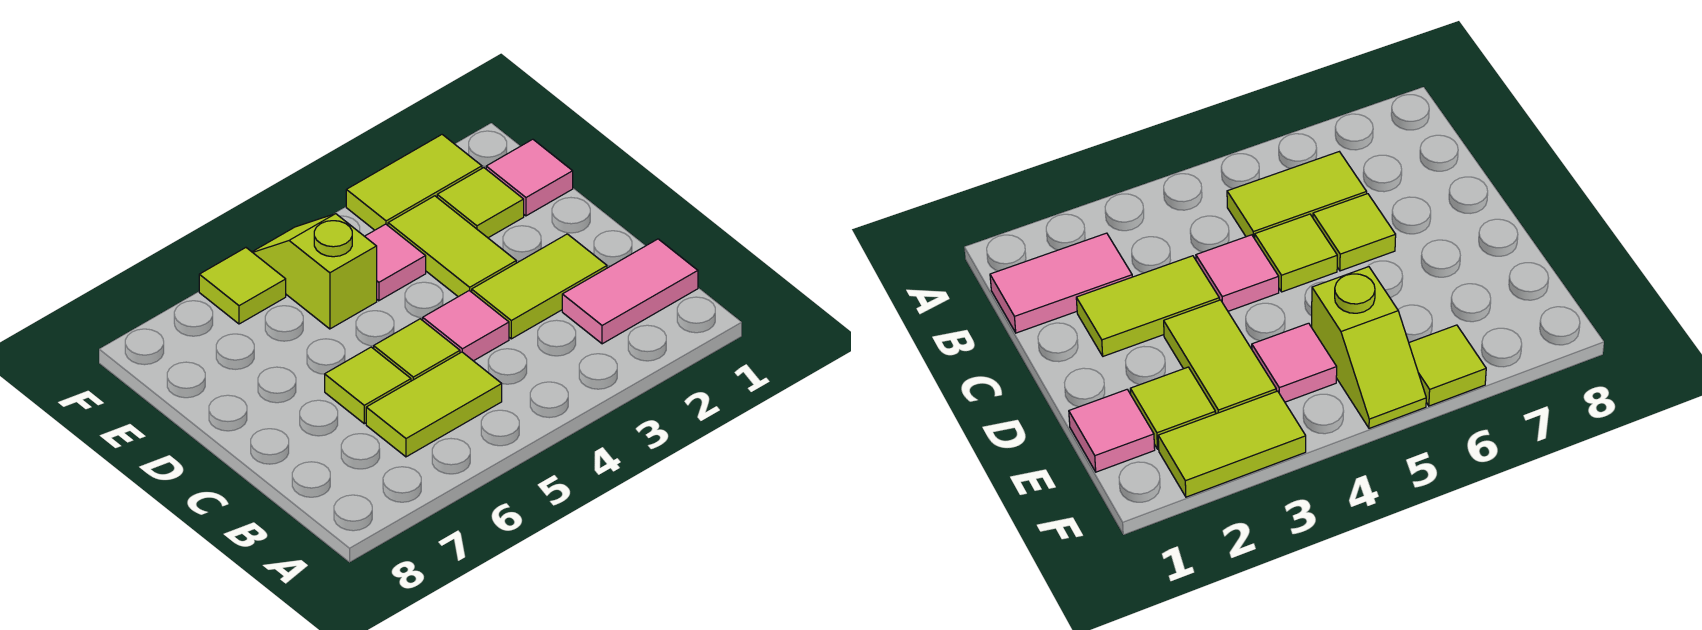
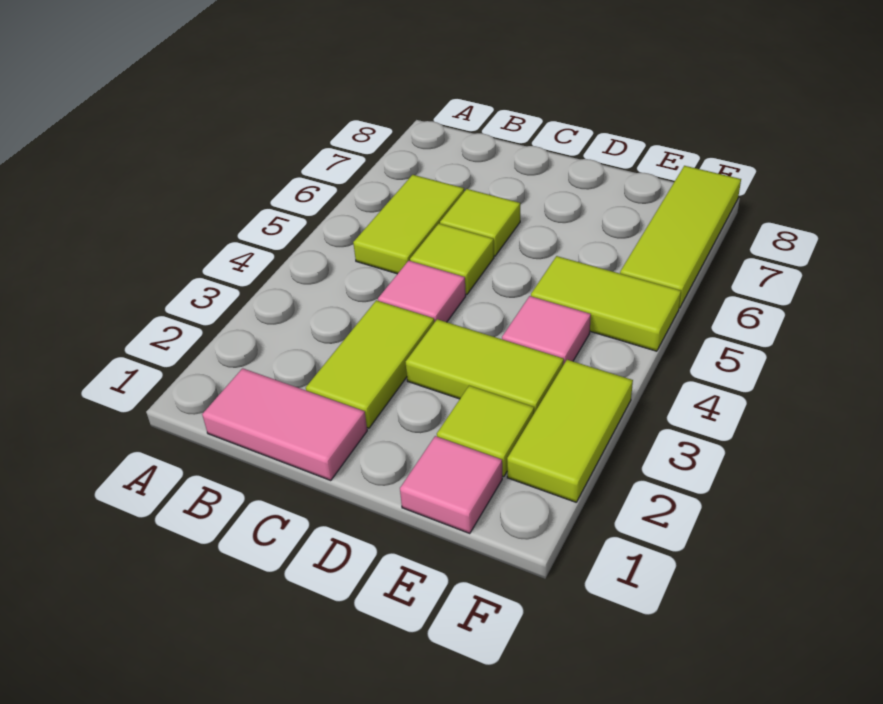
pink tile B1:B2 level 1 -> pink tile B1:C1 level 1
lime slope E5:F5 level 1 top E -> lime tile E5:F5 level 1
lime tile F6 level 1 -> lime tile F6:F8 level 1

